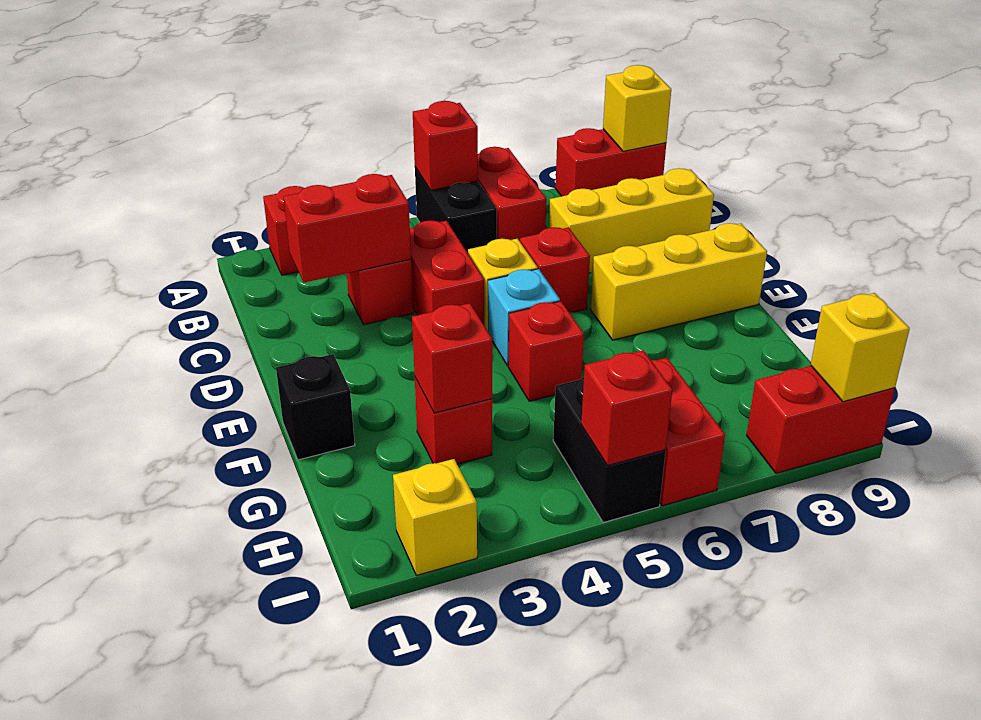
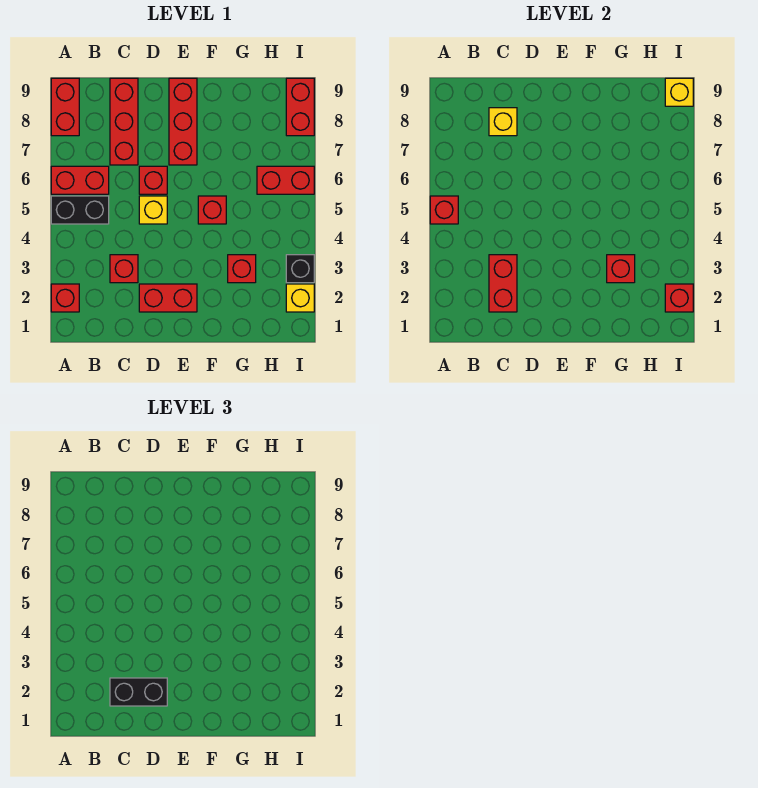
yellow brick A9 level 2 -> yellow brick C8 level 2
red brick C4:D4 level 1 -> red brick D2:E2 level 1
yellow brick C7:C9 level 1 -> red brick C7:C9 level 1
cyan brick E5 level 1 -> none
yellow brick E7:E9 level 1 -> red brick E7:E9 level 1
black brick F1 level 1 -> black brick I3 level 1
black brick H5:I5 level 1 -> black brick C2:D2 level 3
red brick I5 level 2 -> red brick I2 level 2

